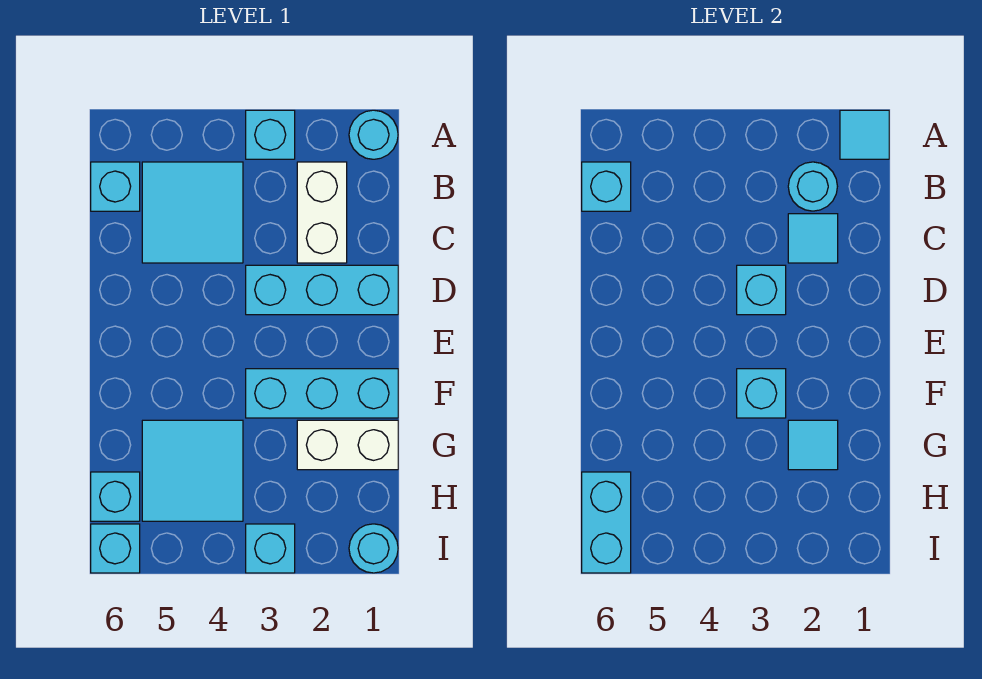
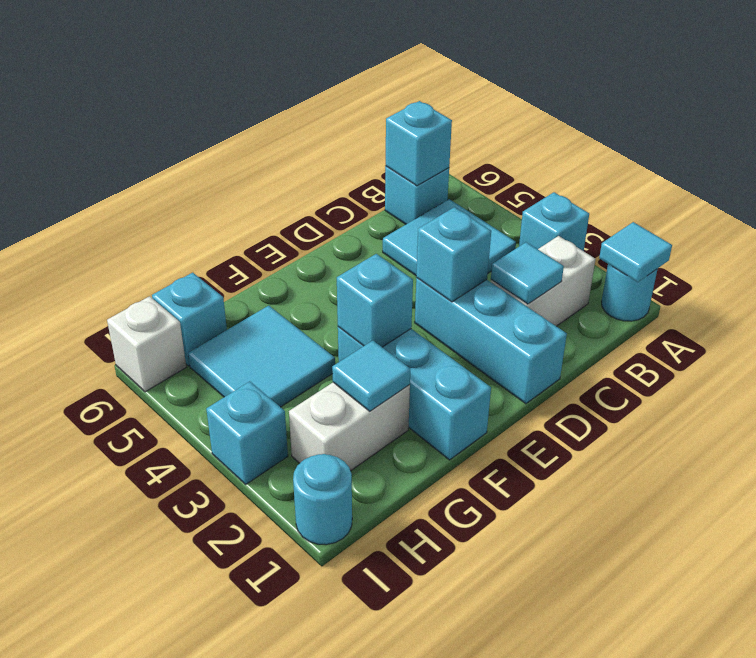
cyan round brick B2 level 2 -> none
white brick G1:G2 level 1 -> white brick G2:H2 level 1
cyan brick H6:I6 level 2 -> none
cyan brick I6 level 1 -> white brick I6 level 1

